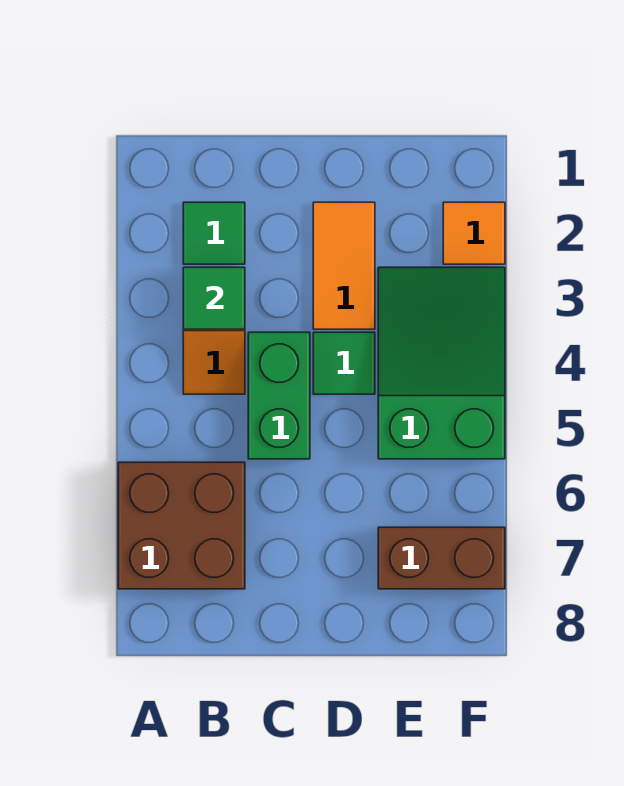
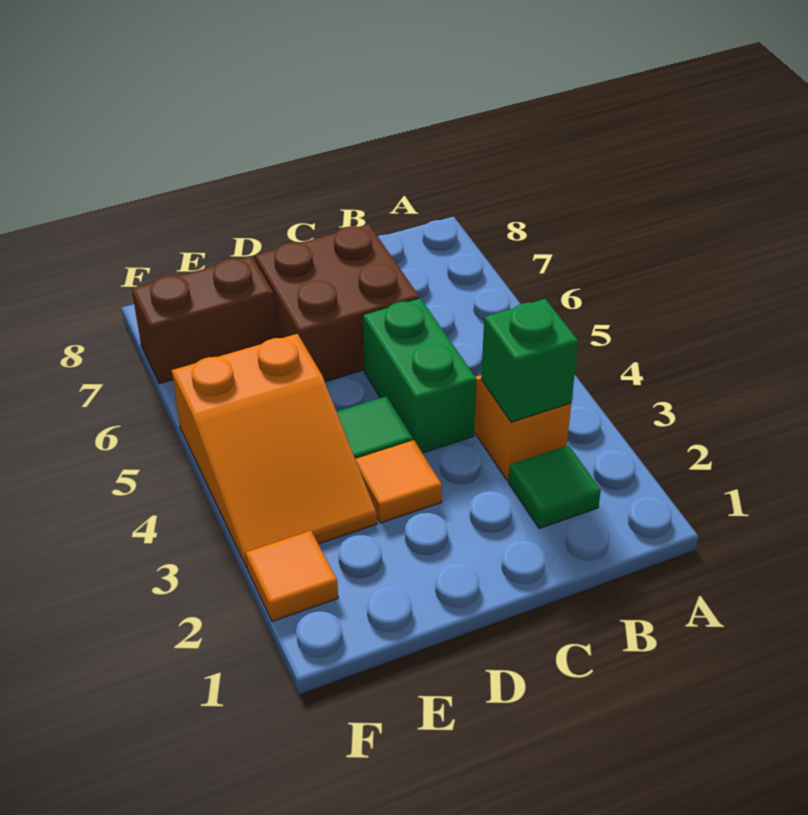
brown brick A6:B7 level 1 -> brown brick C6:D7 level 1
green tile B3 level 2 -> green brick B3 level 2
orange tile D2:D3 level 1 -> orange tile D3 level 1
green slope E3:F5 level 1 top 5 -> orange slope E3:F5 level 1 top 5

